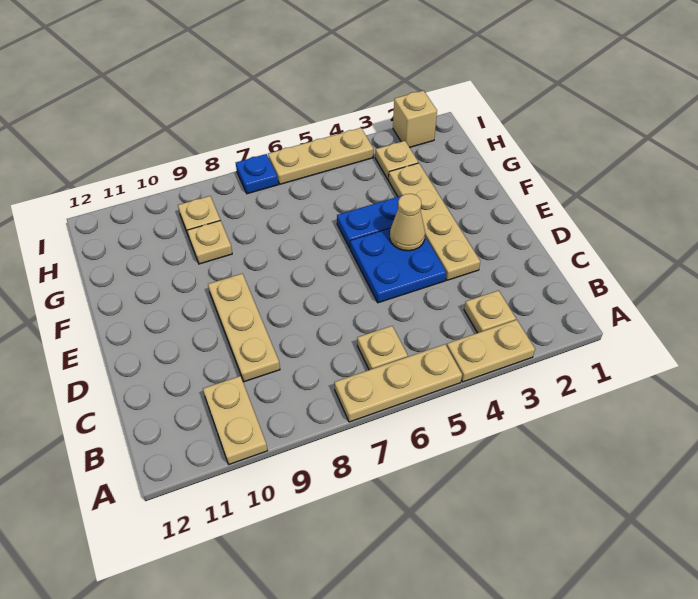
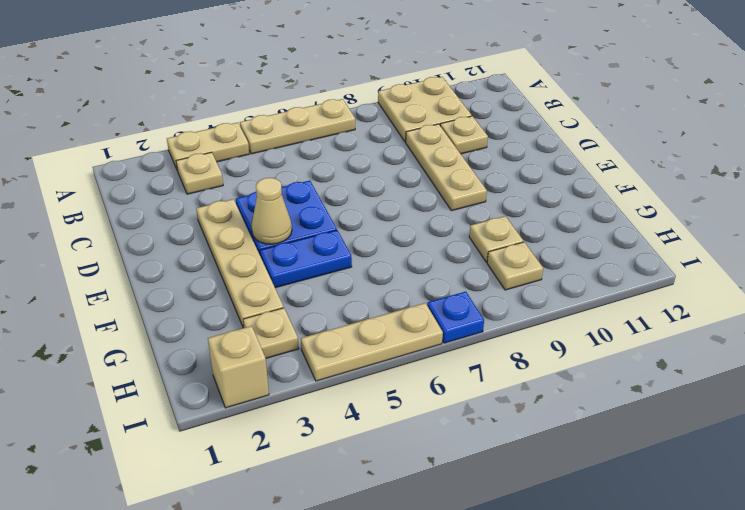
tan plate A10:B10 level 1 -> tan plate A9:B10 level 1
tan plate B6 level 1 -> tan plate C10 level 1

